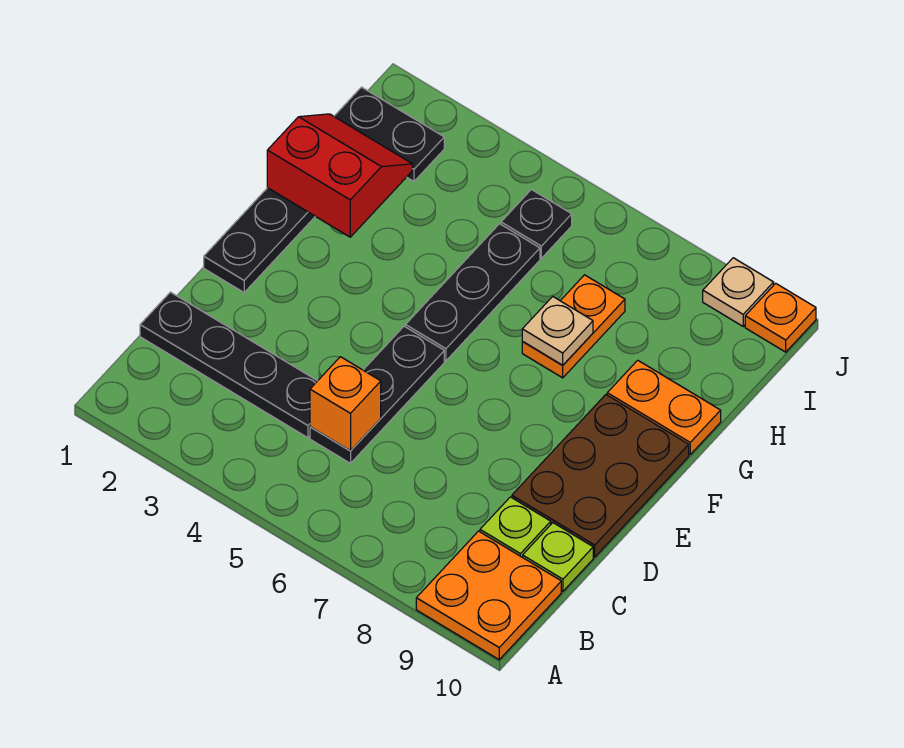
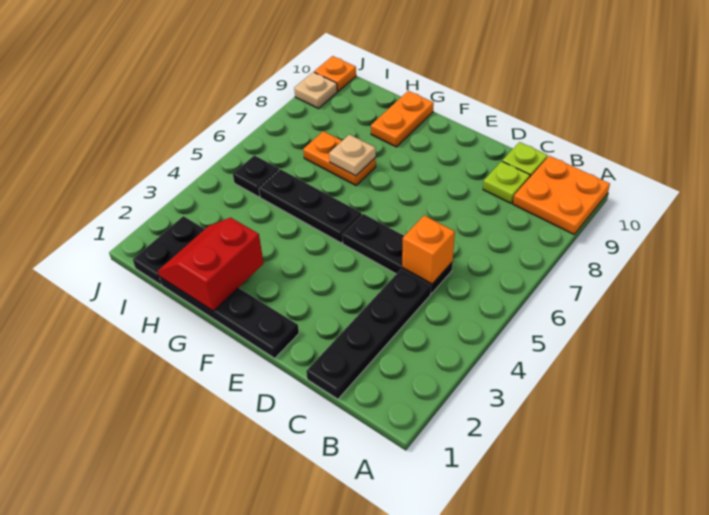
brown plate D9:F10 level 1 -> none

